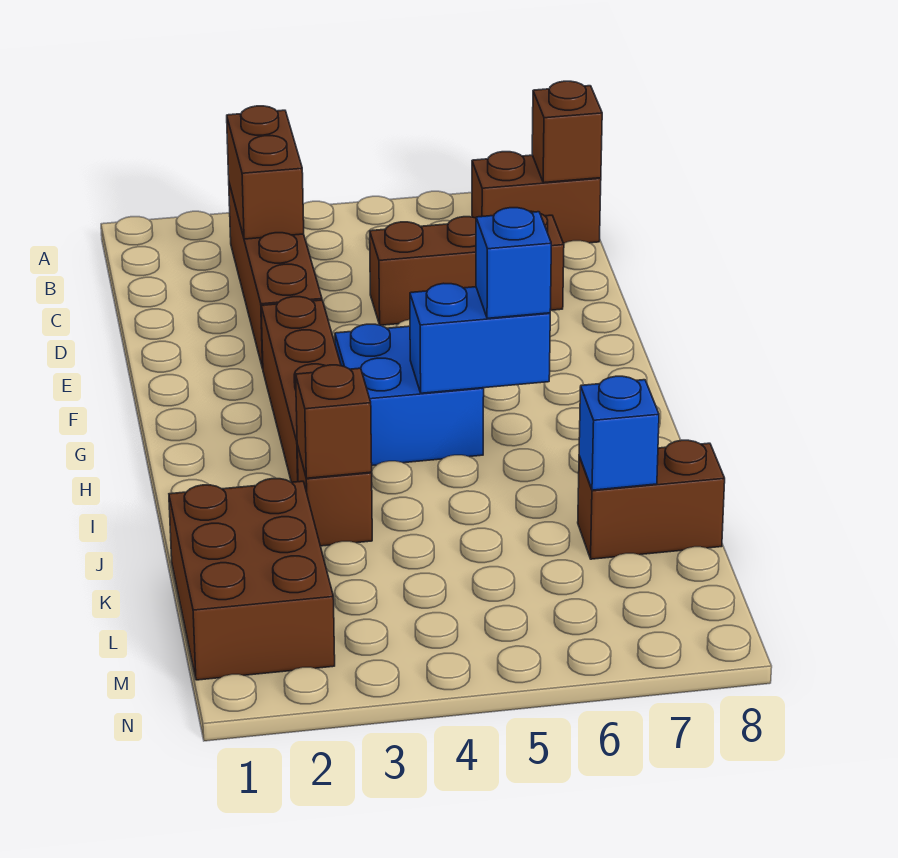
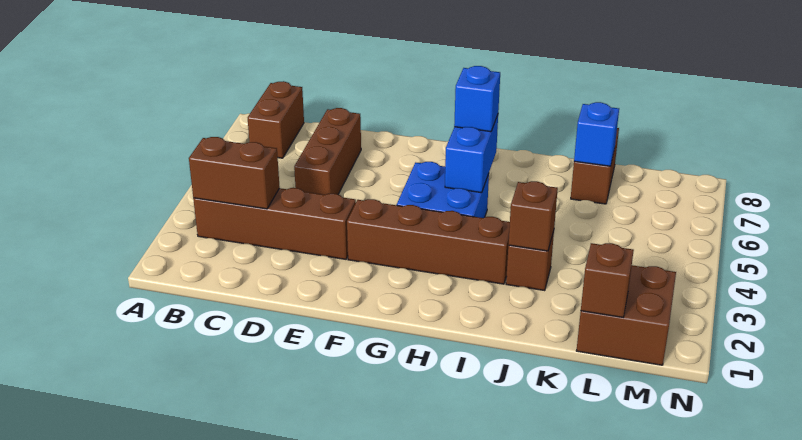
brown brick B8 level 2 -> brown brick L1 level 2
brown brick K1:M2 level 1 -> brown brick L1:M2 level 1

